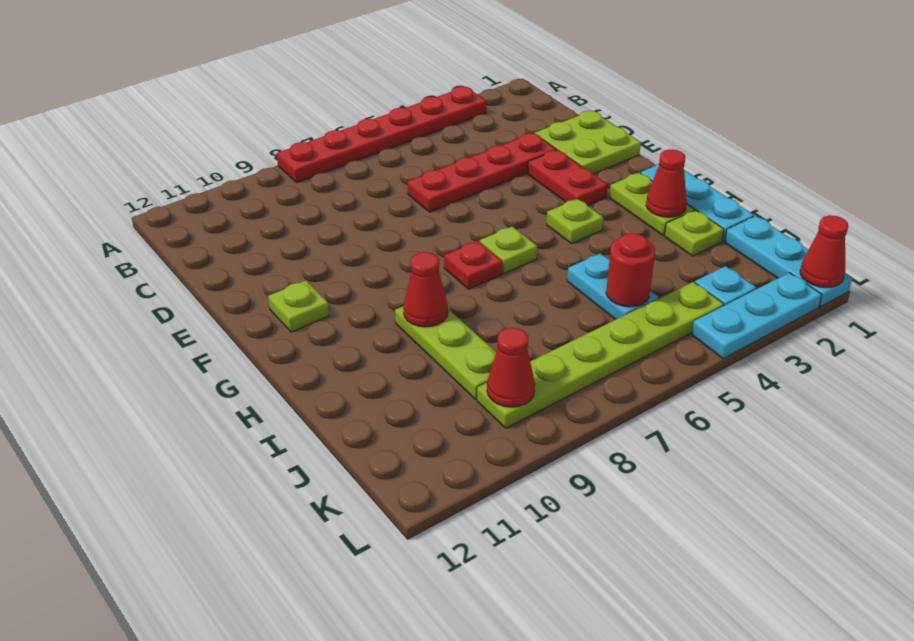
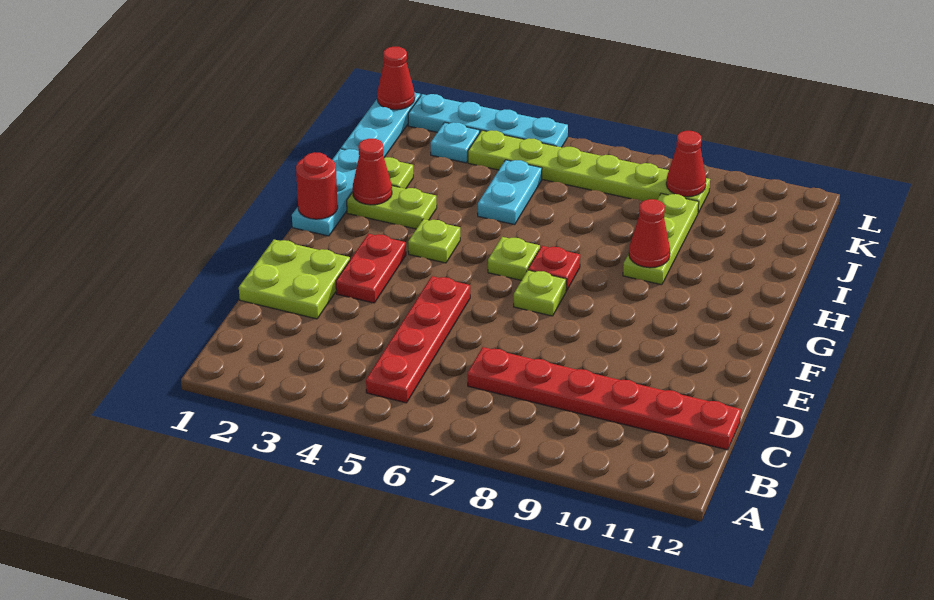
red plate A3:A8 level 1 -> red plate C7:C12 level 1
red plate D3:D6 level 1 -> red plate B5:E5 level 1
lime plate F11 level 1 -> lime plate F7 level 1
lime plate G2:H2 level 1 -> lime plate H2:H3 level 1
red round brick J5 level 2 -> red round brick G1 level 2
cyan plate L2:L4 level 1 -> cyan plate L2:L5 level 1

